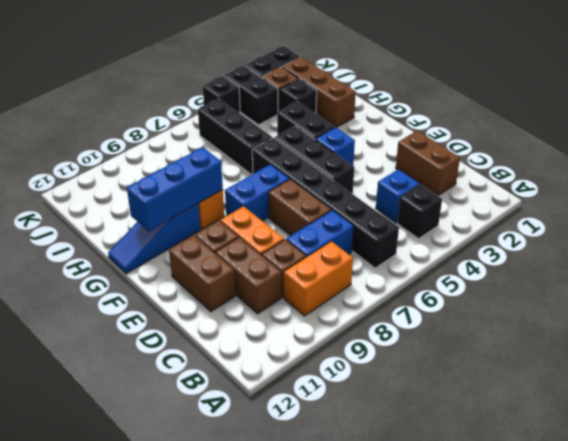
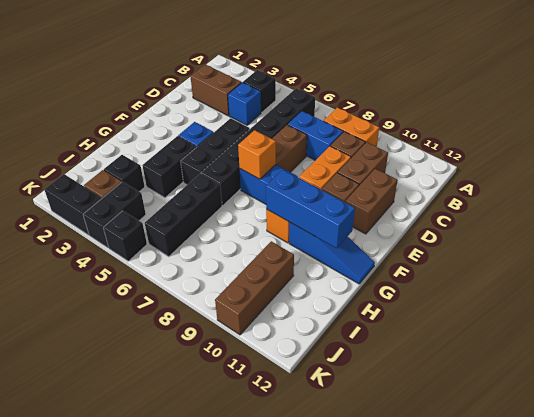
brown brick C2:D2 level 1 -> brown brick C2:C3 level 1
none -> orange brick F7 level 2
brown brick H2:J2 level 1 -> brown brick I10:K10 level 1

